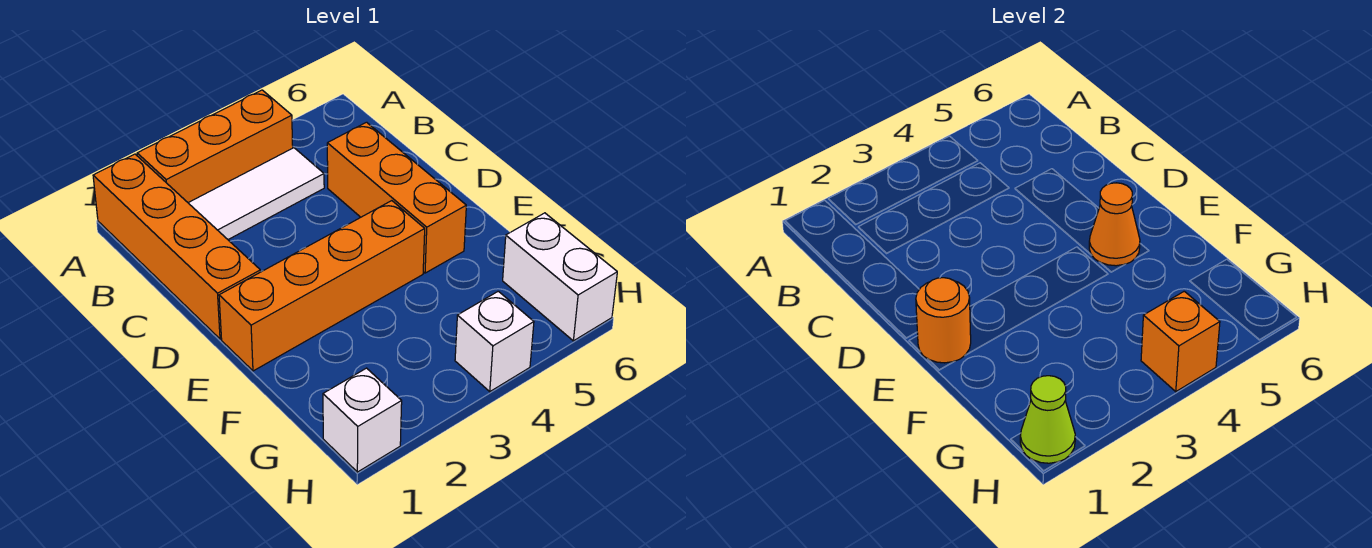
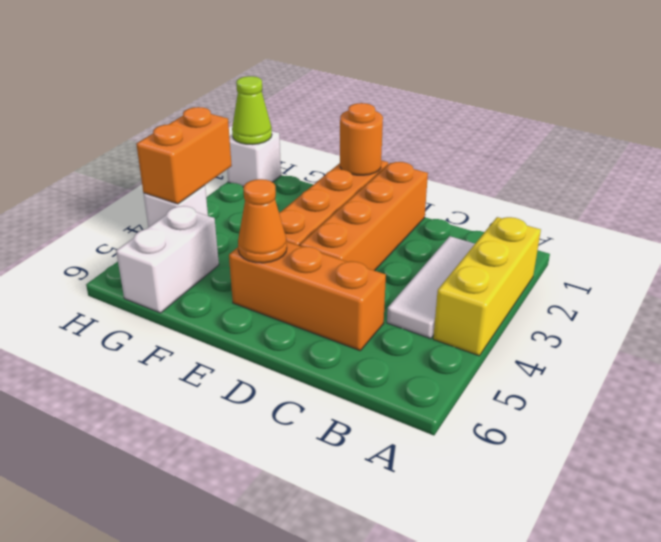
orange brick A1:D1 level 1 -> orange brick D1:D4 level 1
orange brick A2:A4 level 1 -> yellow brick A2:A4 level 1
white brick G6:H6 level 1 -> white brick G5:G6 level 1
orange brick H4 level 2 -> orange brick H3:H4 level 2

